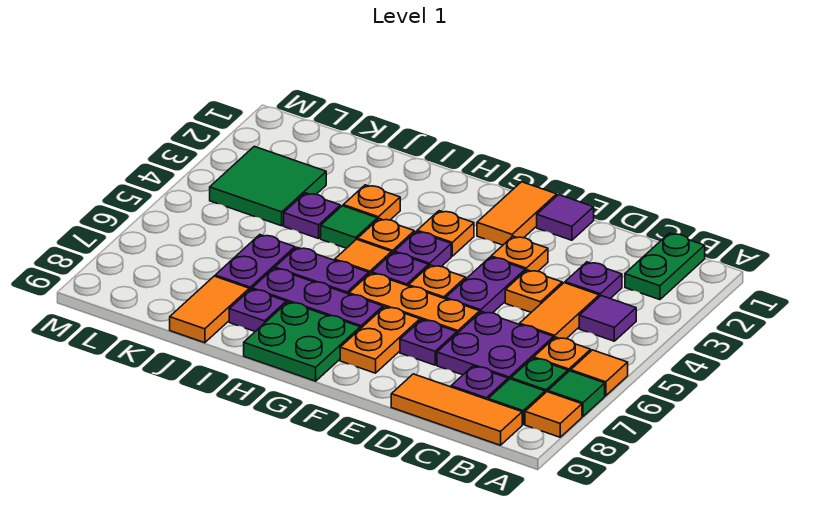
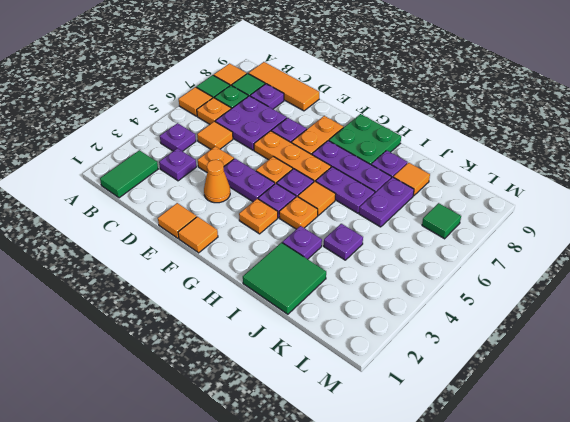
green plate B1:B2 level 1 -> green tile B1:B2 level 1
purple tile B4 level 1 -> purple plate B4 level 1
orange tile C4:C5 level 1 -> orange tile C5 level 1
purple tile E1 level 1 -> orange tile E1 level 1
orange plate E3 level 1 -> orange cone E3 level 1
purple plate E4:E5 level 1 -> purple plate E4:F4 level 1
orange tile F1:F2 level 1 -> orange tile F1 level 1
orange plate I3 level 1 -> purple plate I3 level 1
green tile I4 level 1 -> green tile L7 level 1
orange tile J8:J9 level 1 -> orange tile J8 level 1
green tile K3:L4 level 1 -> green tile I1:J2 level 1

